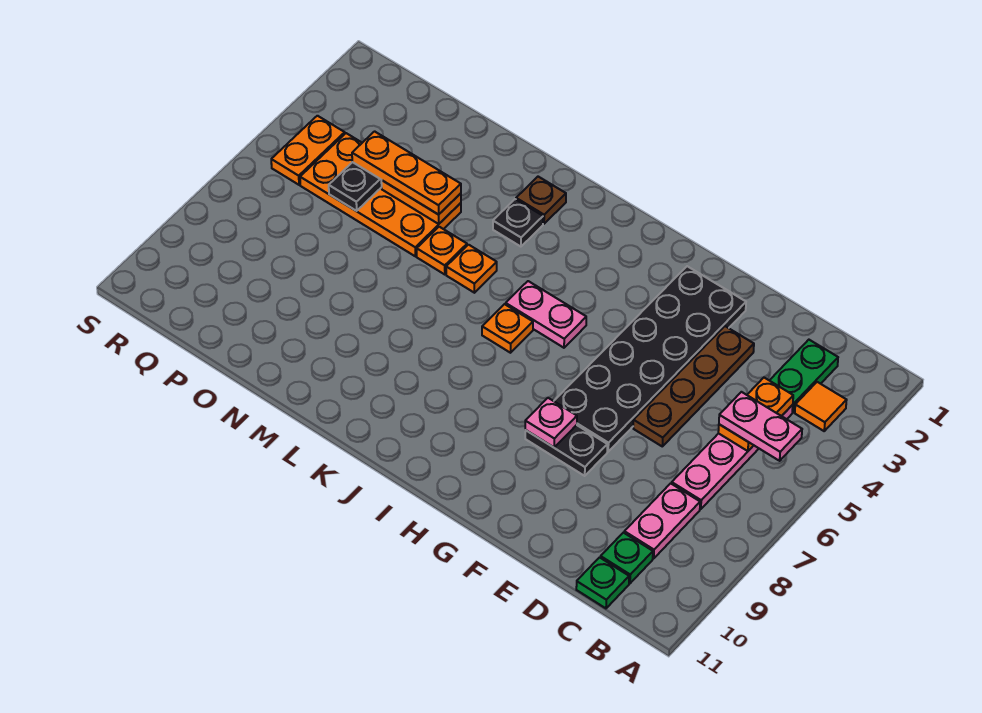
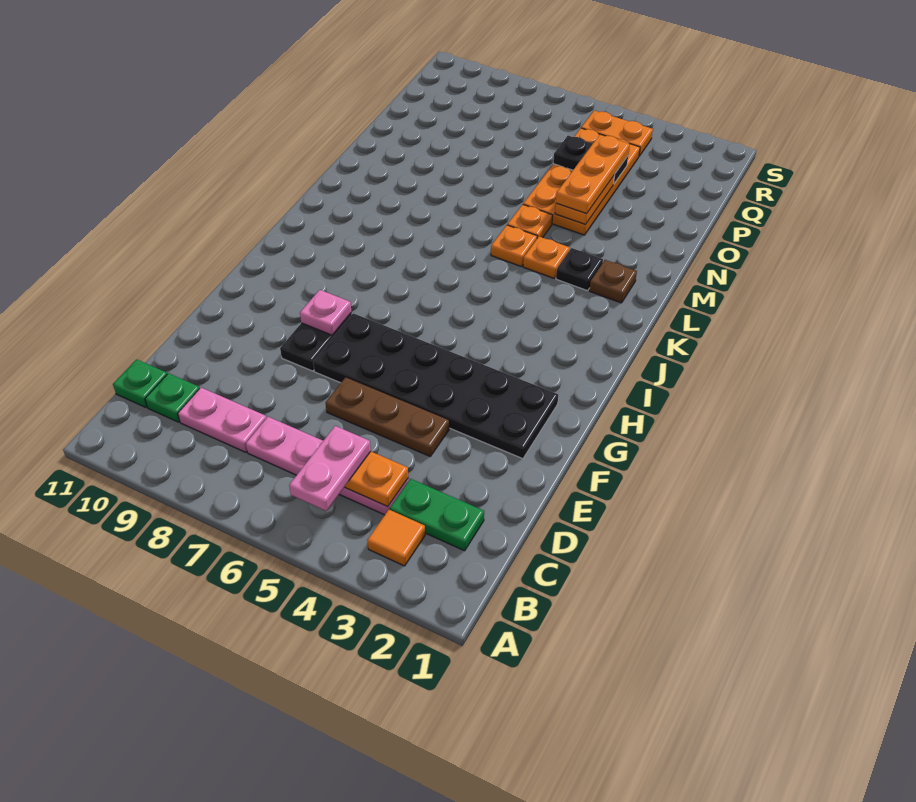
brown plate E3:E6 level 1 -> brown plate E4:E6 level 1
pink plate I5:J5 level 1 -> none
orange plate J6 level 1 -> orange plate L4 level 1

